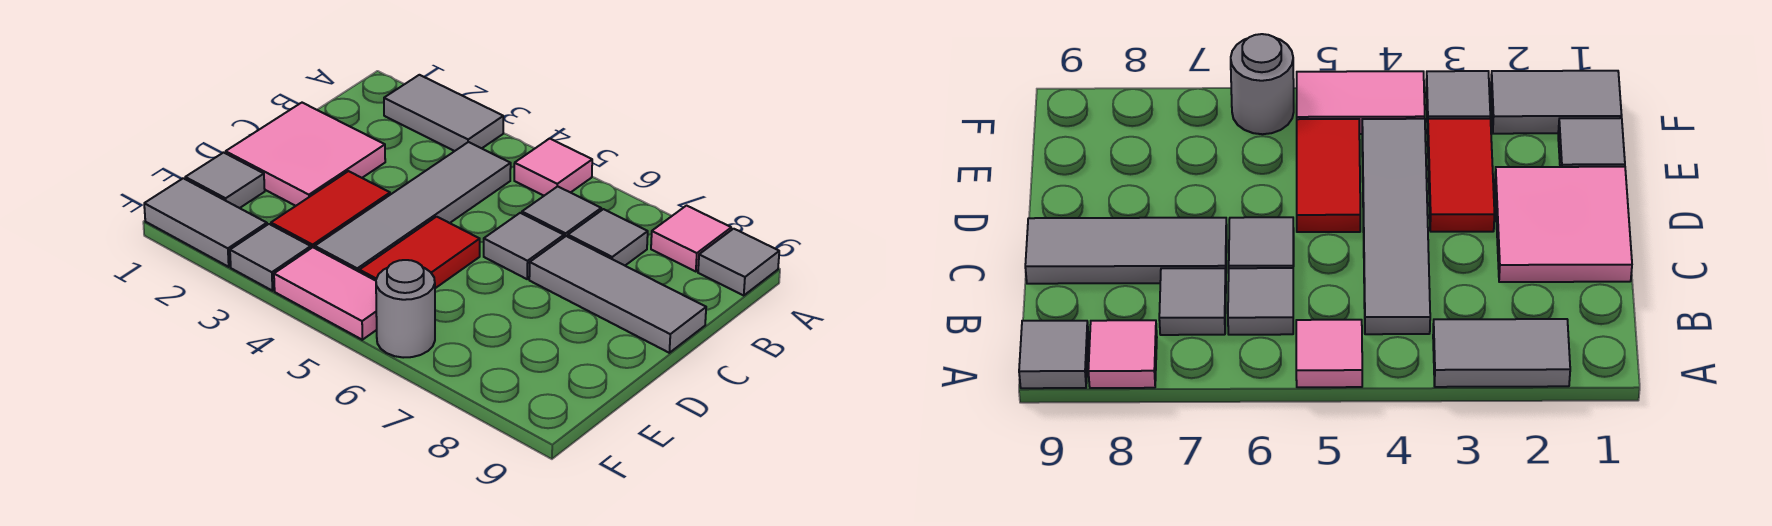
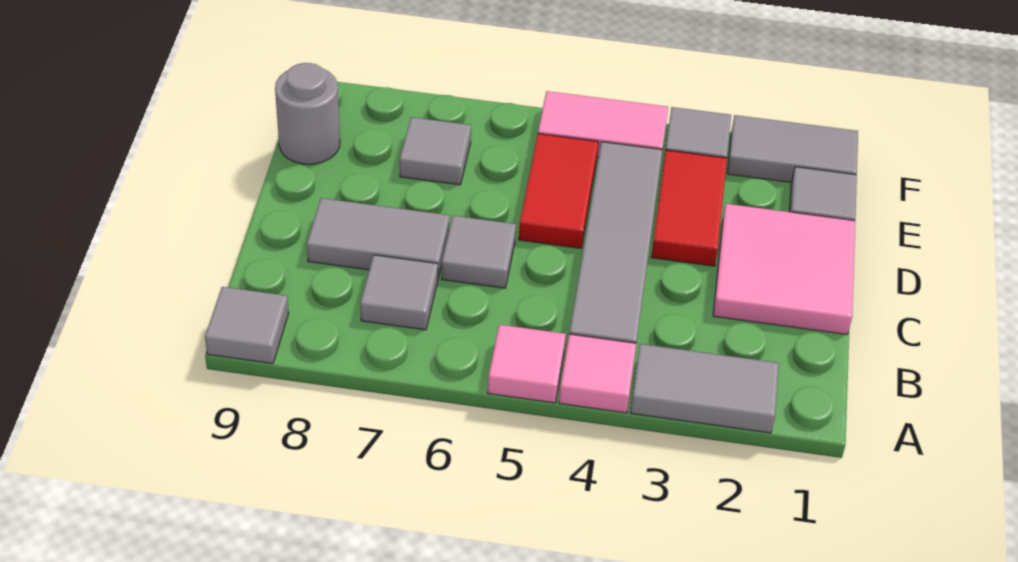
pink tile A8 level 1 -> pink tile A4 level 1
grey tile B6 level 1 -> grey tile E7 level 1
grey tile C7:C9 level 1 -> grey tile C7:C8 level 1
grey round brick F6 level 1 -> grey round brick E9 level 1

